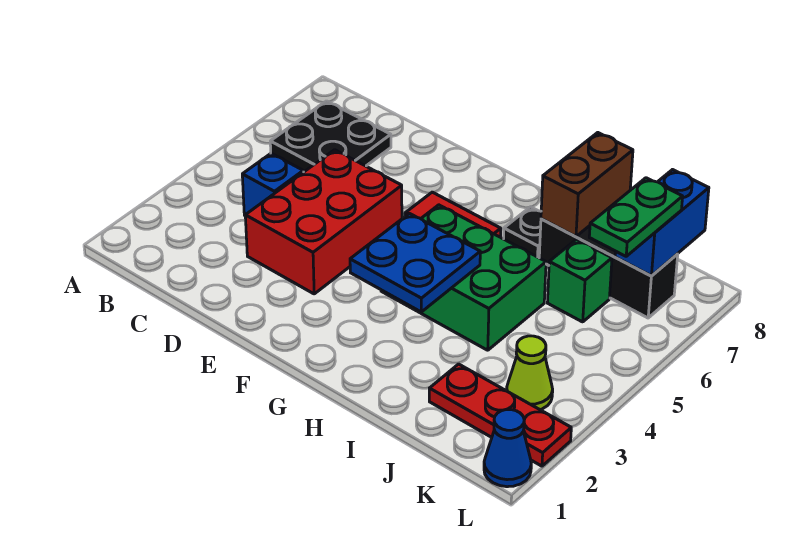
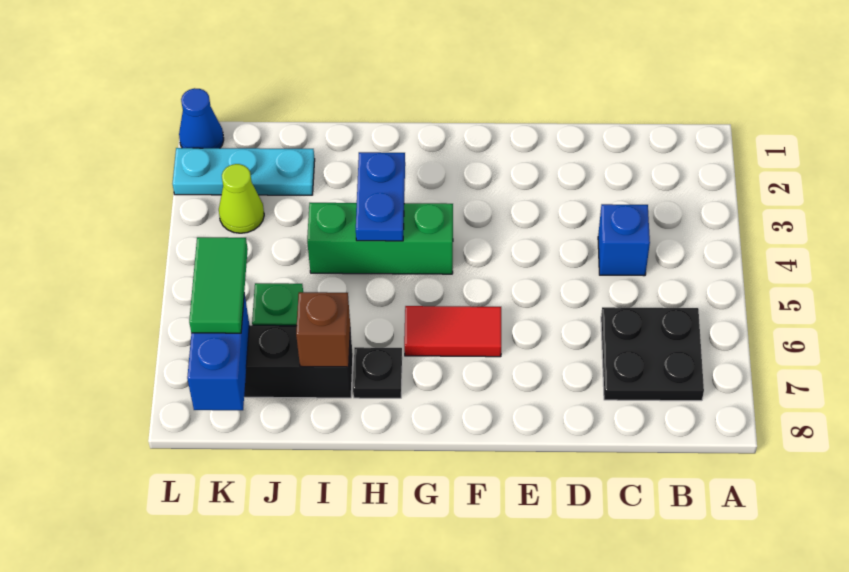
red brick D3:E5 level 1 -> none
blue plate G3:H4 level 2 -> blue plate H3:H4 level 2
green brick G4:I5 level 1 -> green brick G4:I4 level 1
brown brick I7:I8 level 2 -> brown brick I7 level 2
red plate J2:L2 level 1 -> cyan plate J2:L2 level 1
green plate K6:K7 level 3 -> green tile K6:K7 level 3

